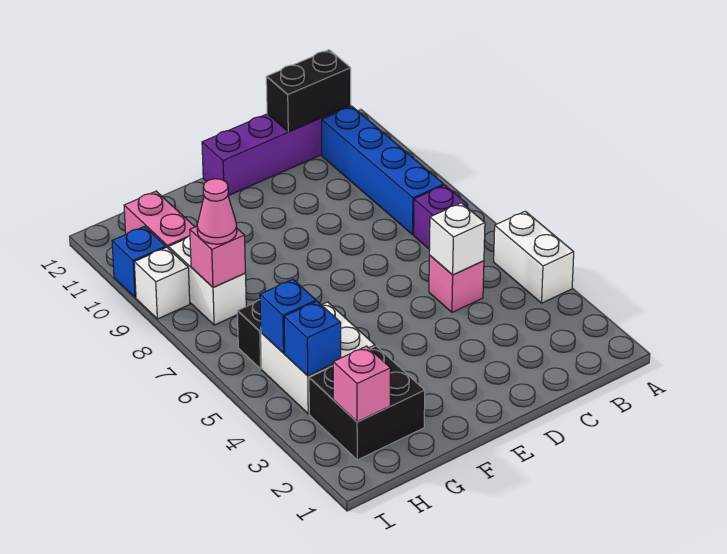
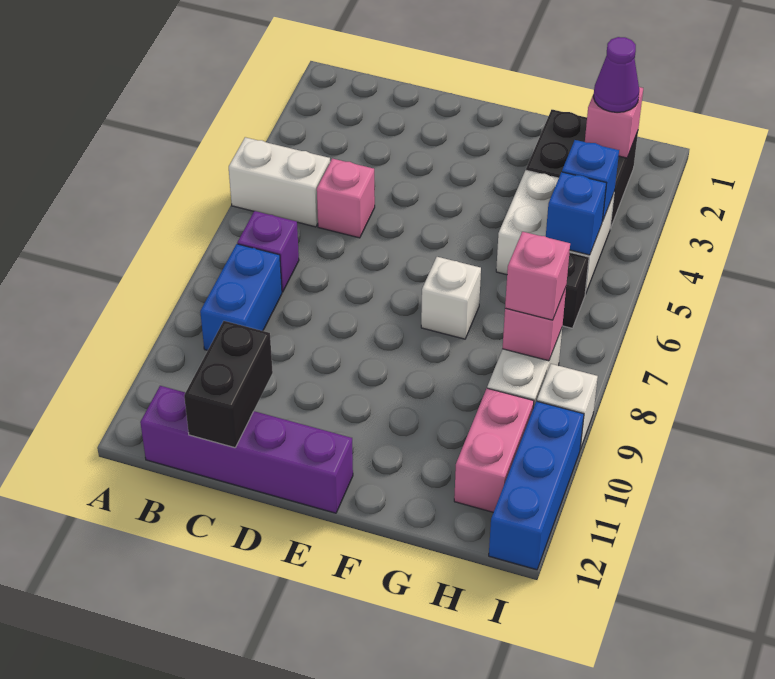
white brick A4:A5 level 1 -> white brick A5:B5 level 1
blue brick B8:B11 level 1 -> blue brick B8:B9 level 1
black brick B12:C12 level 2 -> black brick C11:C12 level 2
white brick C5 level 2 -> white brick F7 level 1
none -> purple cone H2 level 3
pink cone H8 level 3 -> pink brick H8 level 3
blue brick I10 level 1 -> blue brick I10:I12 level 1

